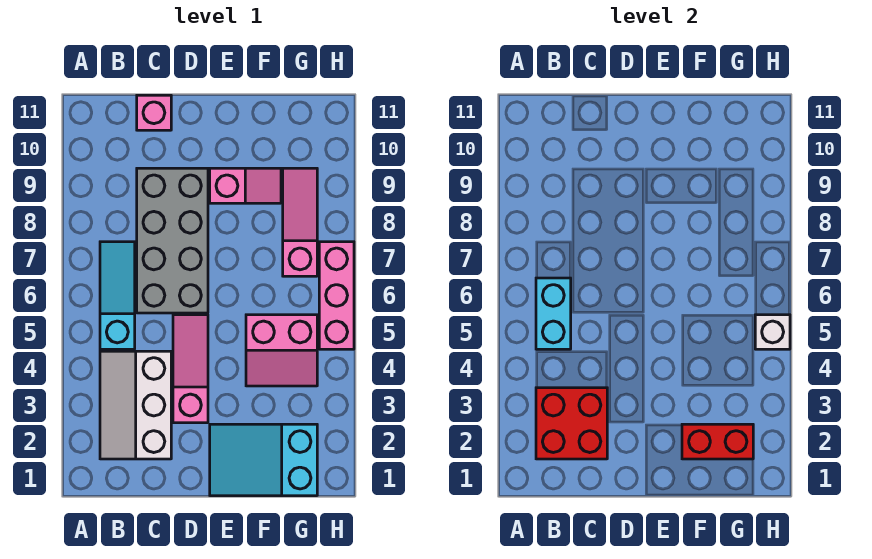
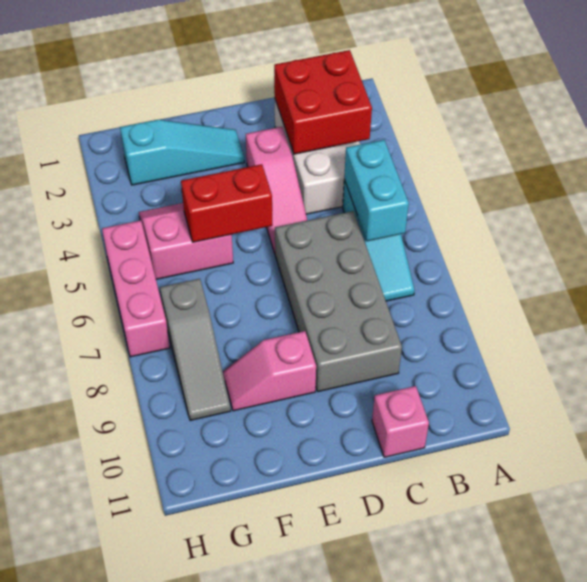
cyan slope E1:G2 level 1 top G -> cyan slope E2:G2 level 1 top G
red brick F2:G2 level 2 -> red brick E5:F5 level 2
pink slope G7:G9 level 1 top 7 -> grey slope G7:G9 level 1 top 7
white brick H5 level 2 -> none

